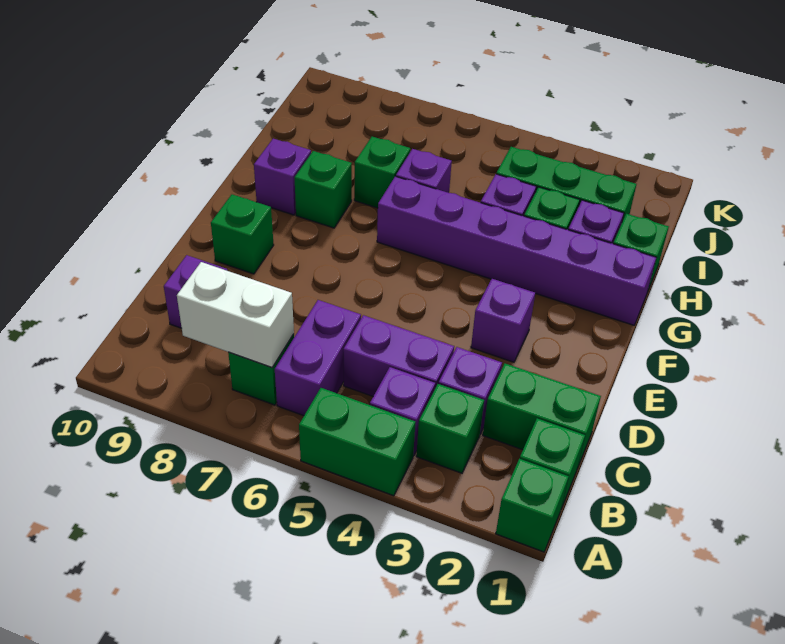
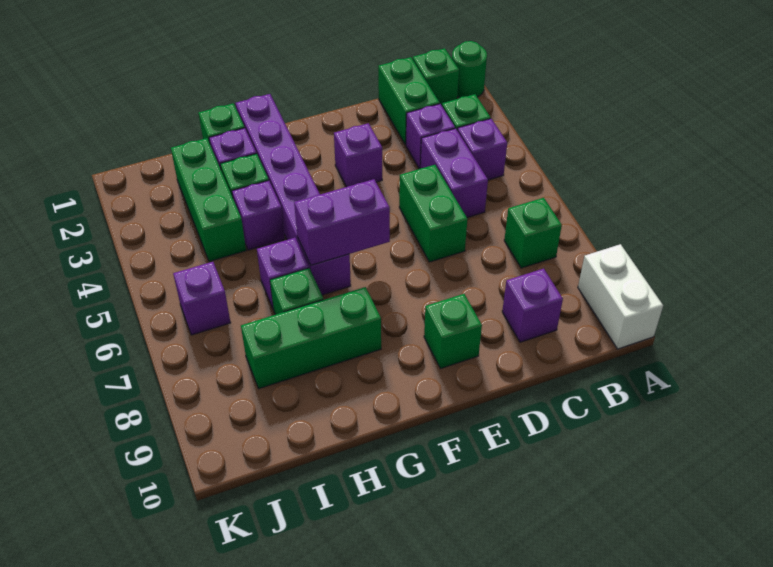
green brick A1 level 1 -> green round brick A1 level 1
green brick A4:A5 level 1 -> green brick D5:D6 level 1
purple brick B6:C6 level 1 -> purple brick F6:G6 level 2
white brick B7:B8 level 2 -> white brick A9:A10 level 1
green brick G8 level 1 -> green brick G8:I8 level 1
purple brick G9 level 1 -> purple brick J6 level 1

